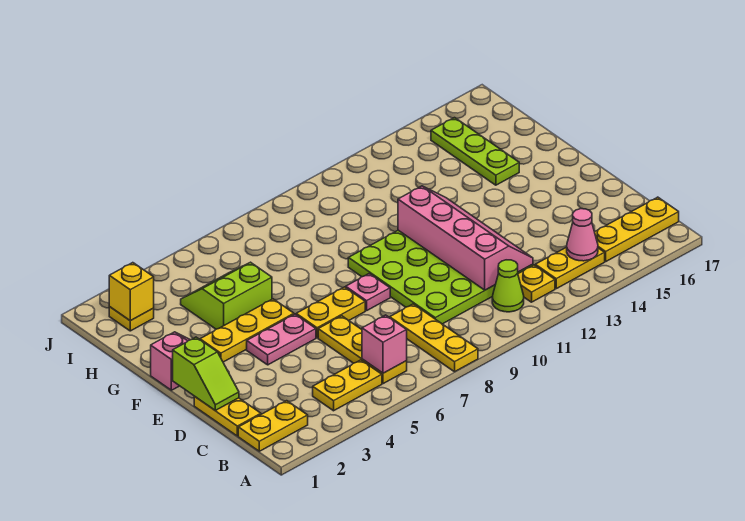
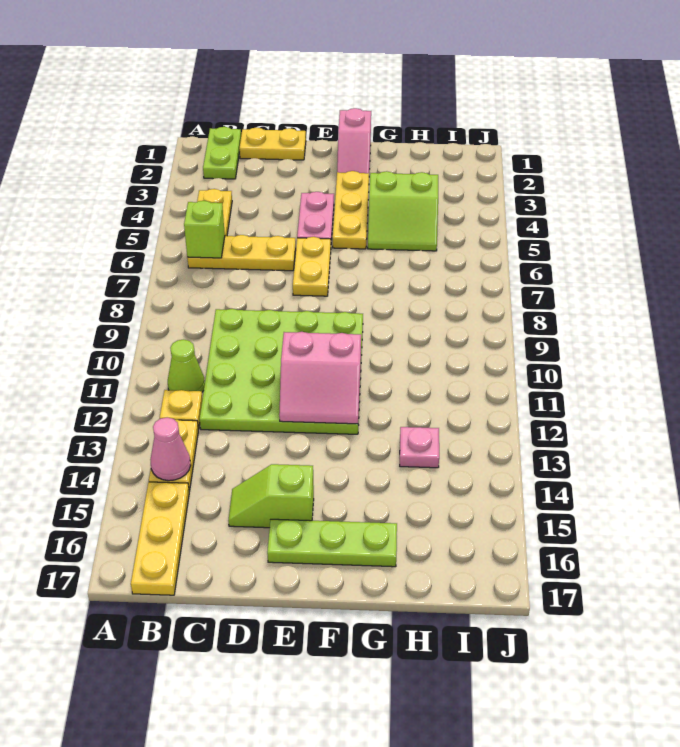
yellow plate A8:C8 level 1 -> none
yellow plate B1:B2 level 1 -> lime plate B1:B2 level 1
pink brick B6 level 2 -> lime brick B6 level 2
pink slope C11:F12 level 2 top 11 -> pink slope E11:F12 level 2 top 11
lime slope D1:E1 level 2 top E -> lime slope D15:E15 level 1 top E
pink plate E8 level 1 -> pink plate H13 level 1
lime slope G4:H5 level 1 top G -> lime slope G4:H5 level 1 top 4
lime plate G15:I15 level 1 -> lime plate E16:G16 level 1
yellow plate I2 level 1 -> none
yellow brick I2 level 2 -> none

